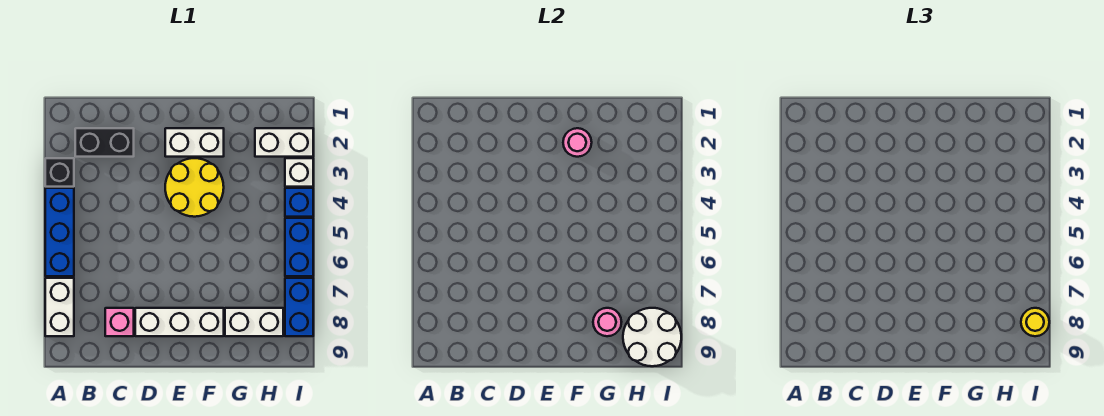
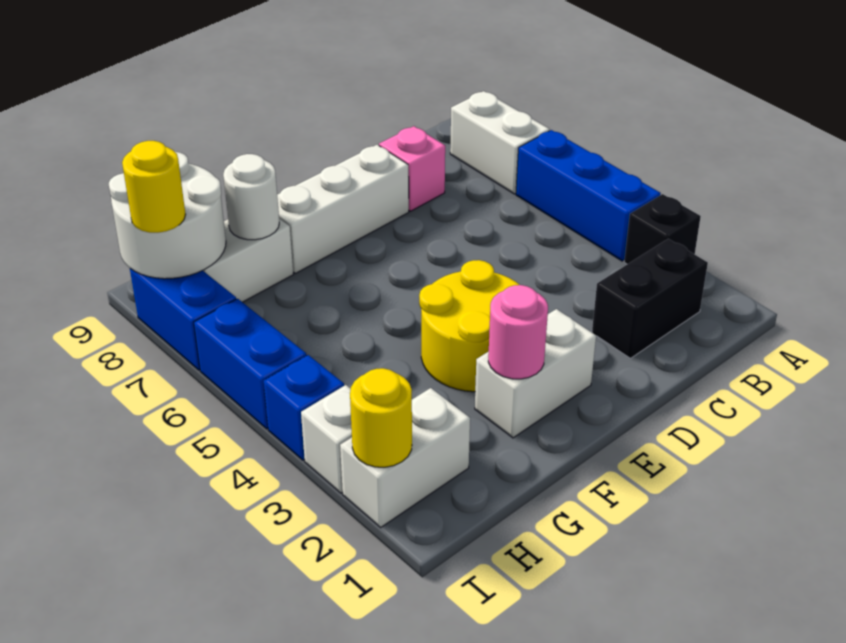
pink round brick G8 level 2 -> white round brick G8 level 2
none -> yellow round brick I2 level 2

